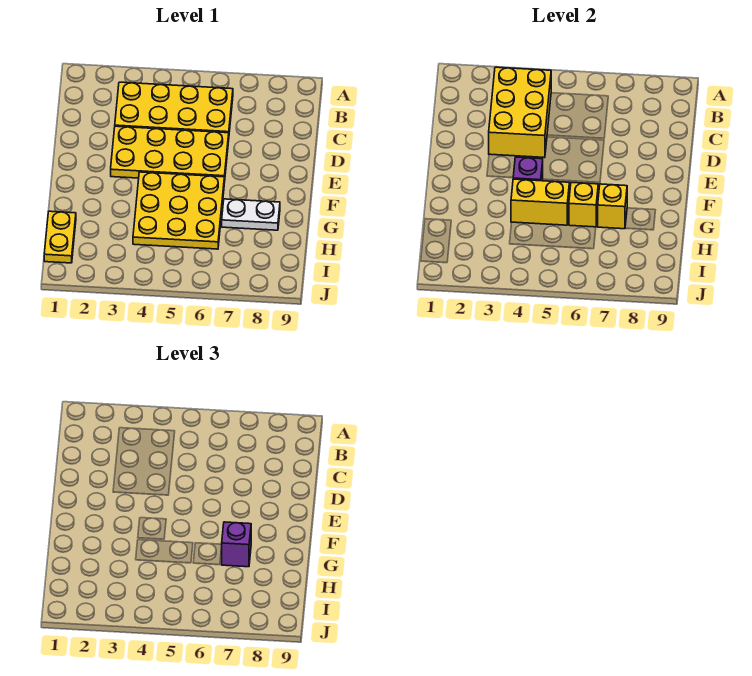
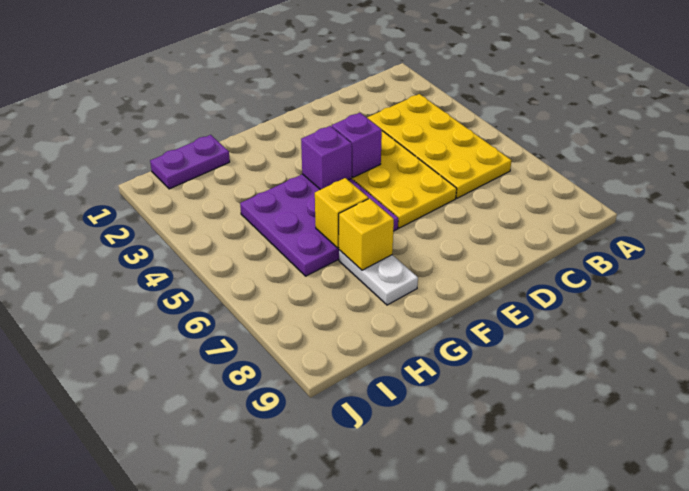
yellow brick B3:D4 level 2 -> none
yellow plate F4:H6 level 1 -> purple plate F4:H6 level 1
yellow brick G4:G5 level 2 -> none
purple brick G7 level 3 -> purple brick E4 level 2
yellow plate H1:I1 level 1 -> purple plate H1:I1 level 1

